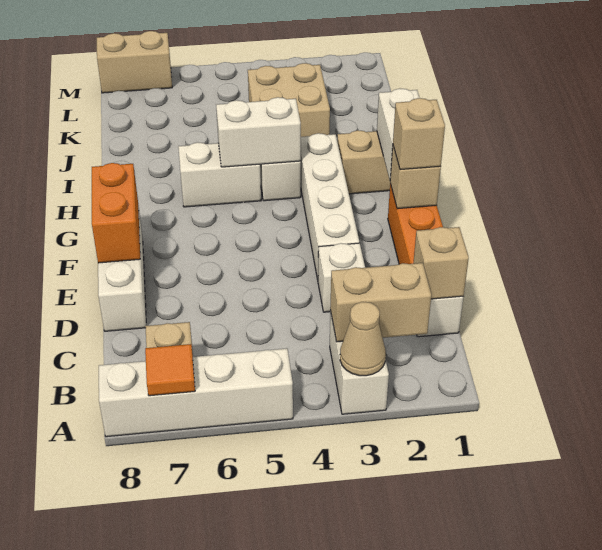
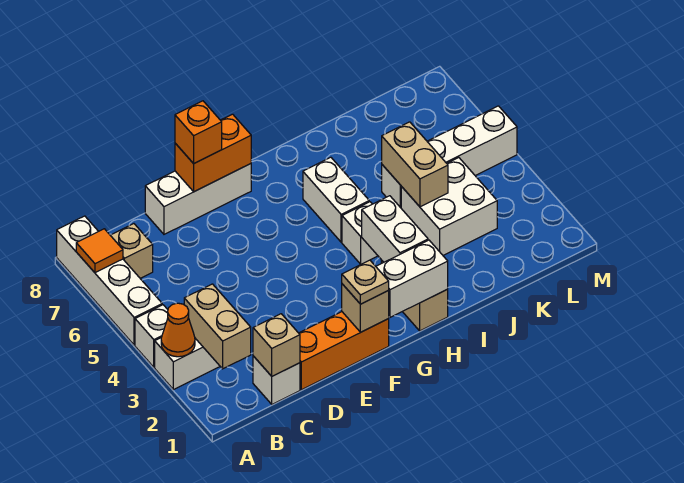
tan cone A3 level 2 -> orange cone A3 level 2
white brick D3 level 1 -> white brick A4 level 1
white brick E3:H3 level 1 -> white brick J5:M5 level 1
none -> orange brick E8 level 3
tan brick F1 level 3 -> tan plate F1 level 3
white brick H4:H5 level 2 -> white brick H2:H3 level 2
tan brick J3:K4 level 1 -> white brick J3:K4 level 1
tan brick M7:M8 level 1 -> tan brick J4:J5 level 2

